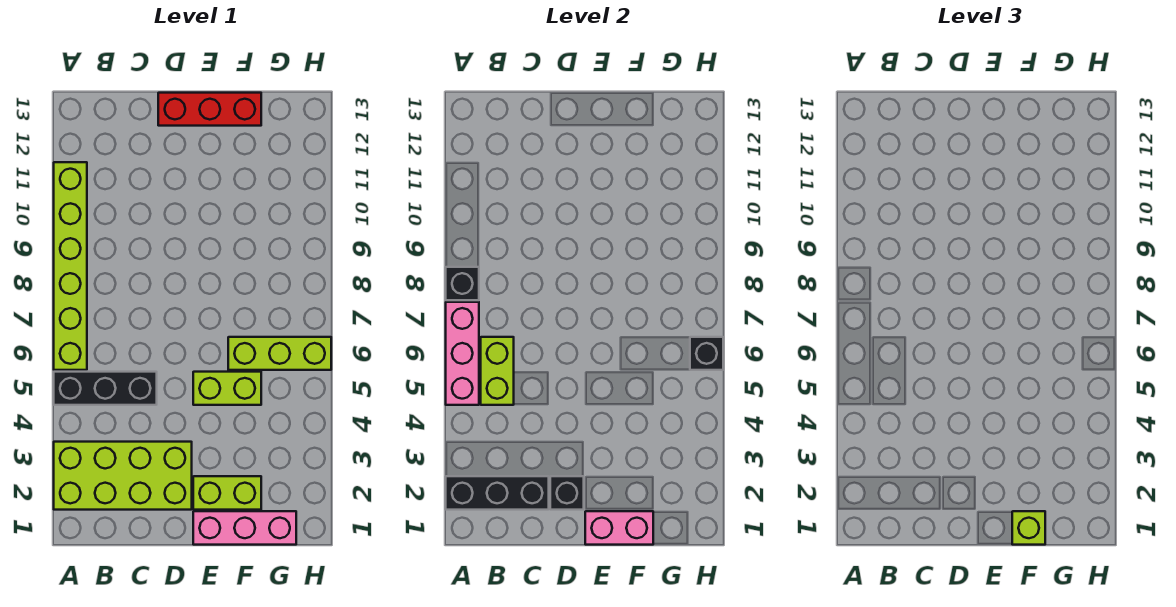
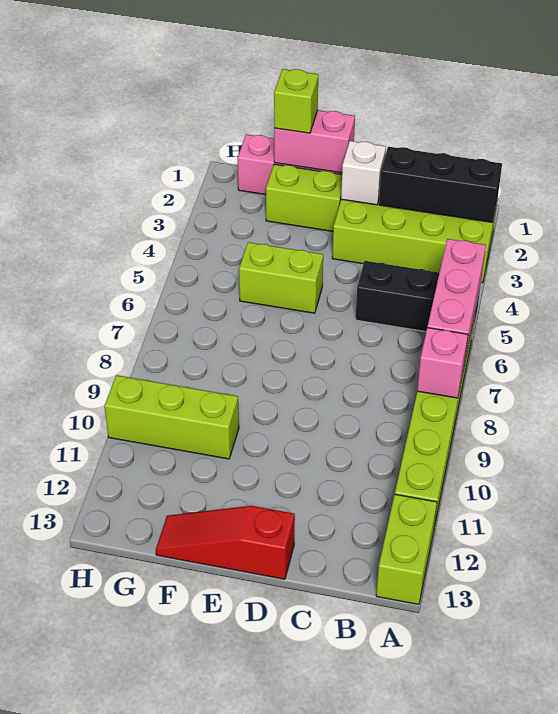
black brick A8 level 2 -> pink brick A8 level 2
lime brick B5:B6 level 2 -> lime brick A12:A13 level 1
black brick D2 level 2 -> white brick D2 level 2
red brick D13:F13 level 1 -> red slope D13:F13 level 1 top D
lime brick F6:H6 level 1 -> lime brick F10:H10 level 1
black brick H6 level 2 -> none

